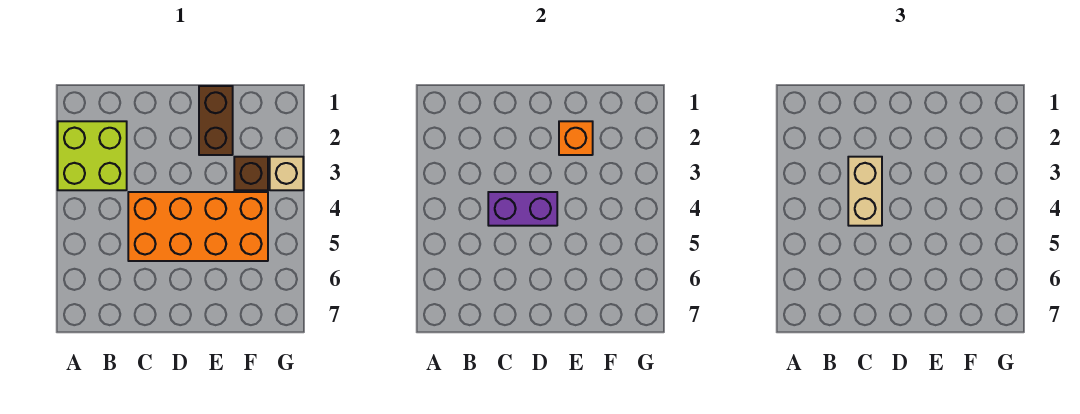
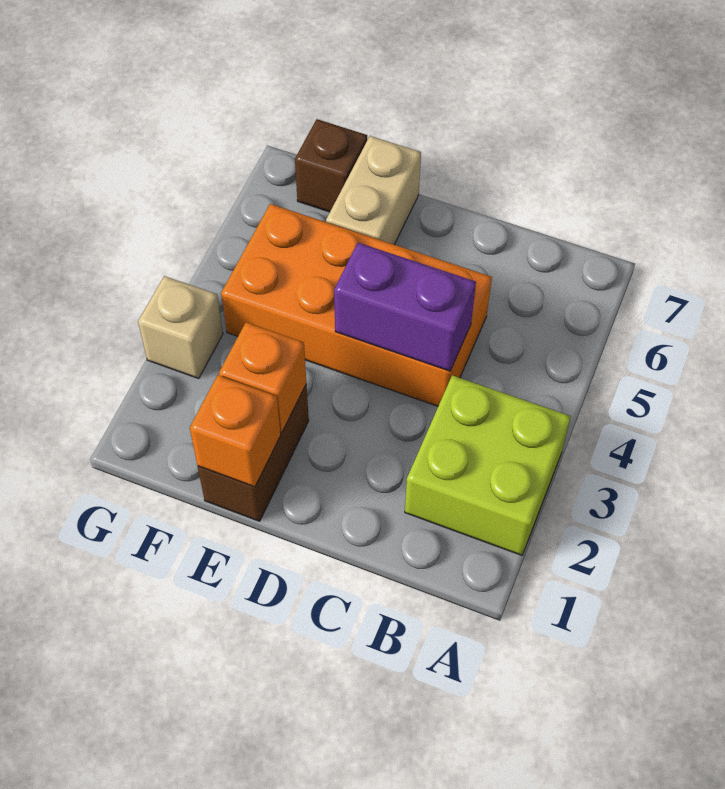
tan brick C3:C4 level 3 -> tan brick E6:E7 level 1
none -> orange brick E1 level 2
brown brick F3 level 1 -> brown brick F7 level 1

